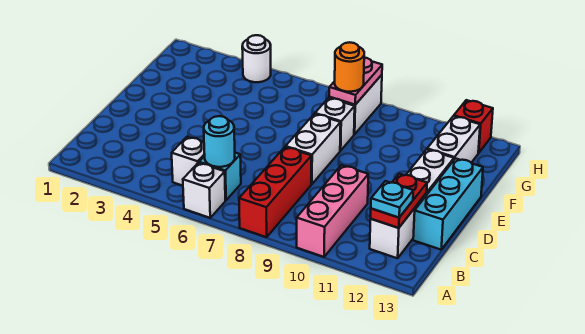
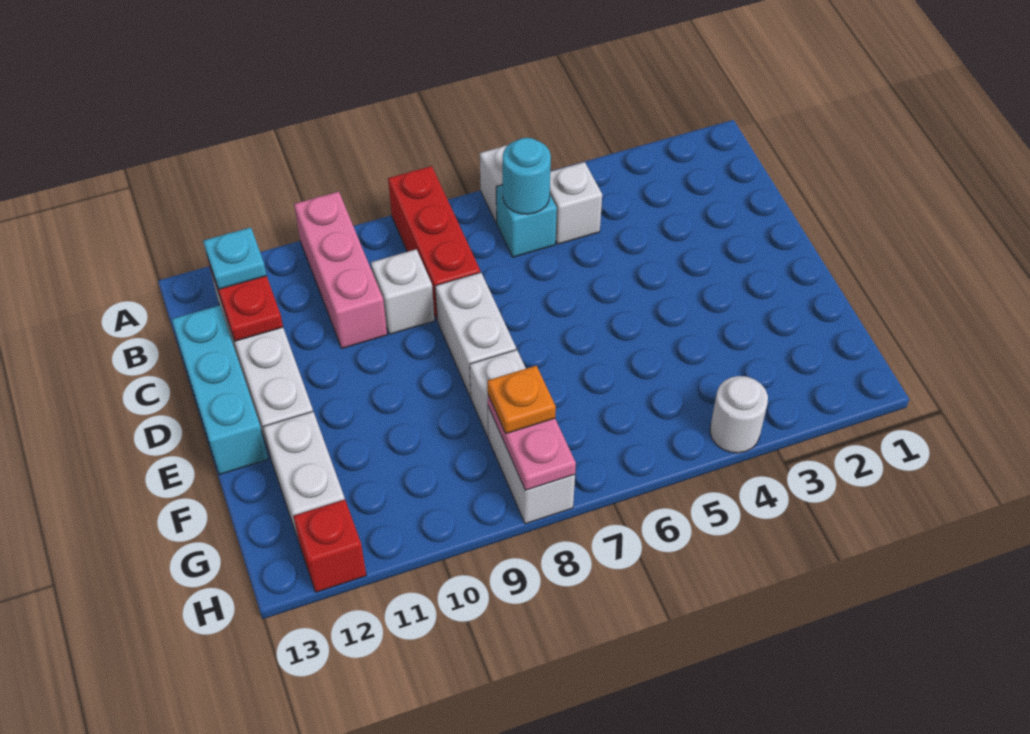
none -> white brick C9 level 1
orange round brick G8 level 3 -> orange plate G8 level 3

